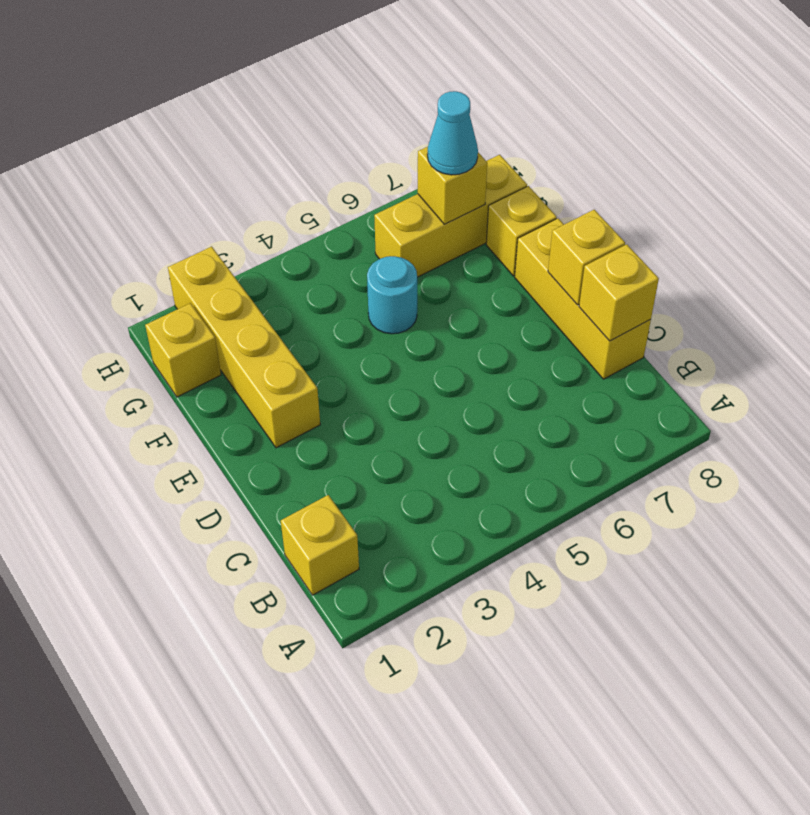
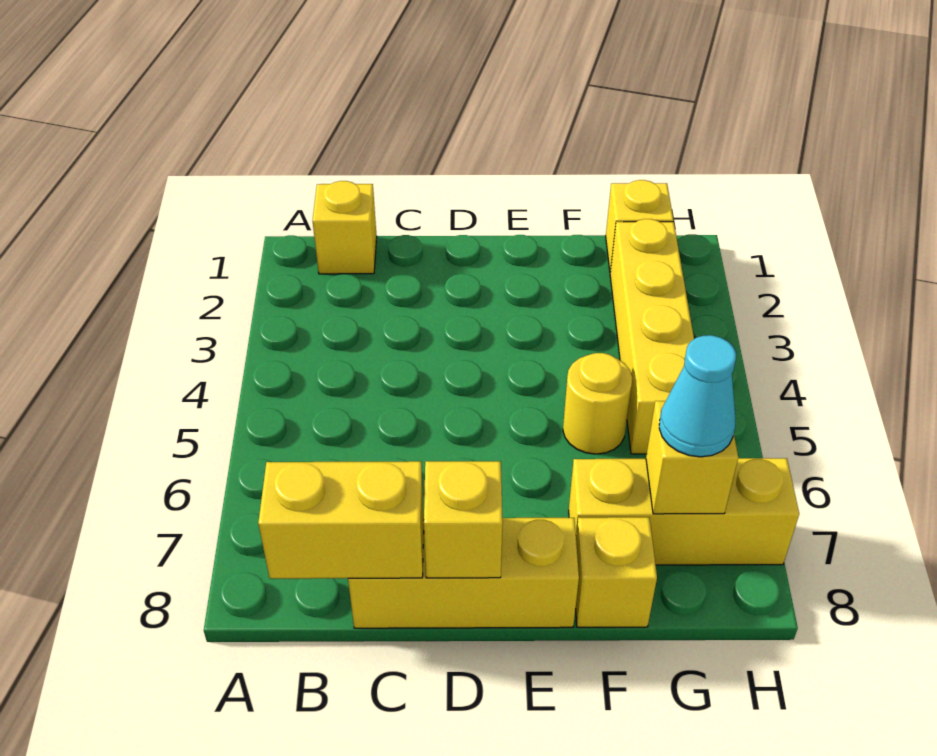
yellow brick C8 level 2 -> yellow brick B8:C8 level 2
yellow brick E2:H2 level 1 -> yellow brick G2:G5 level 1
cyan round brick F5 level 1 -> yellow round brick F5 level 1
yellow brick G6:G8 level 1 -> yellow brick F7:H7 level 1

